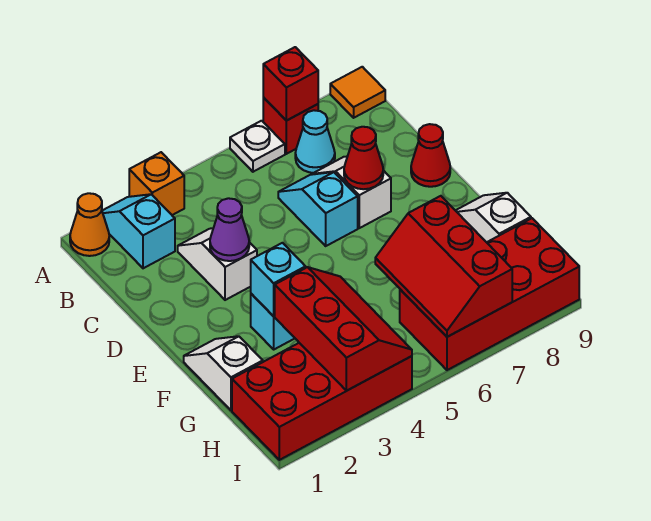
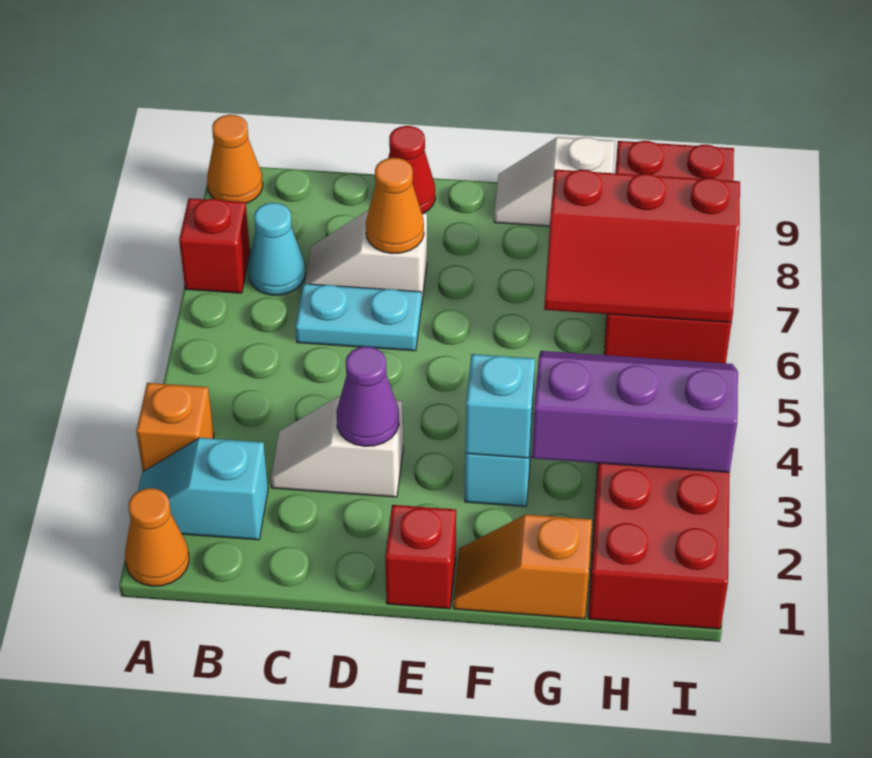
white plate A6 level 1 -> none
red brick A7 level 2 -> red brick E1 level 1
orange tile A9 level 1 -> orange cone A9 level 1
cyan slope C6:D6 level 1 top D -> cyan plate C6:D6 level 1
red cone D7 level 2 -> orange cone D7 level 2
white slope F1:G1 level 1 top G -> orange slope F1:G1 level 1 top G
red slope G3:I4 level 2 top 3 -> purple slope G3:I4 level 2 top 3

